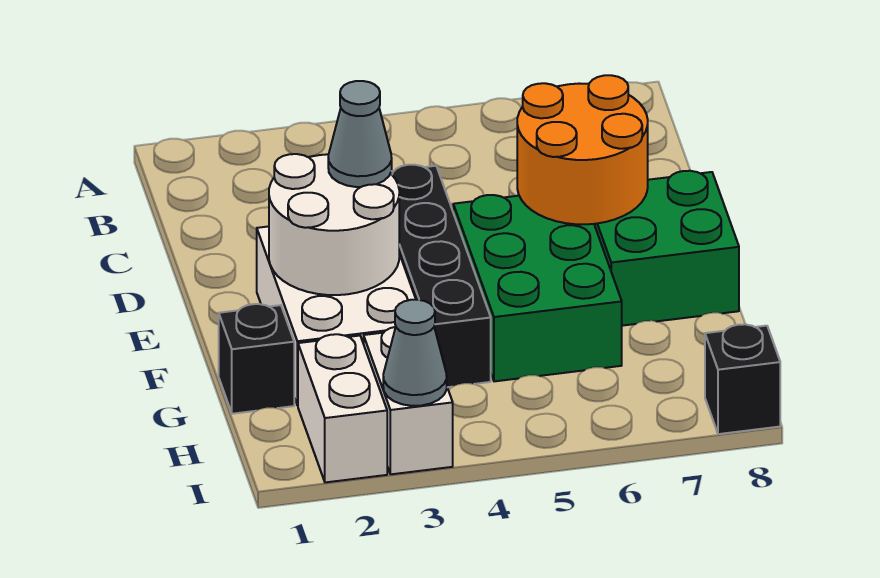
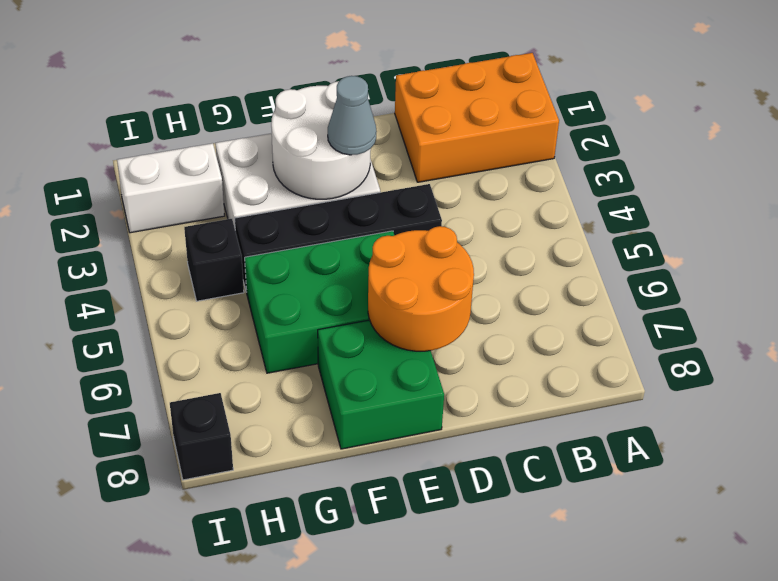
none -> orange brick A1:C2 level 1
black brick G1 level 1 -> black brick H4 level 1
white brick H3:I3 level 1 -> none
grey cone I3 level 2 -> none

